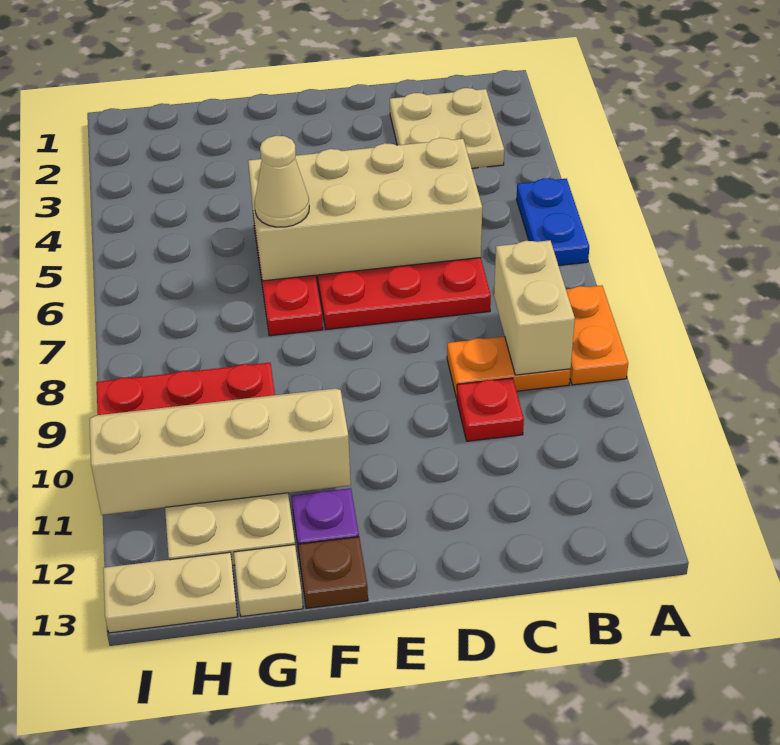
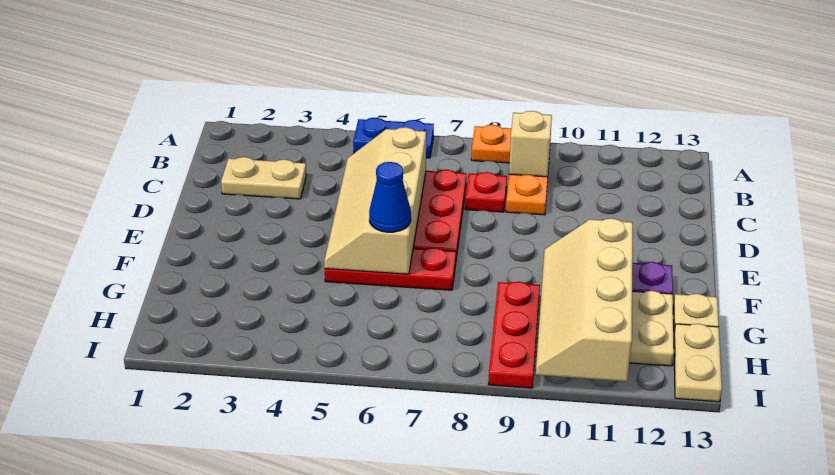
tan plate B2:C3 level 1 -> tan plate C2:C3 level 1
tan brick B8:B9 level 2 -> tan brick B9 level 2
tan brick C5:F6 level 2 -> tan slope C5:F6 level 2 top 6
red plate C10 level 1 -> red plate C8 level 1
tan cone F6 level 3 -> blue cone F6 level 3
brown plate F13 level 1 -> none

